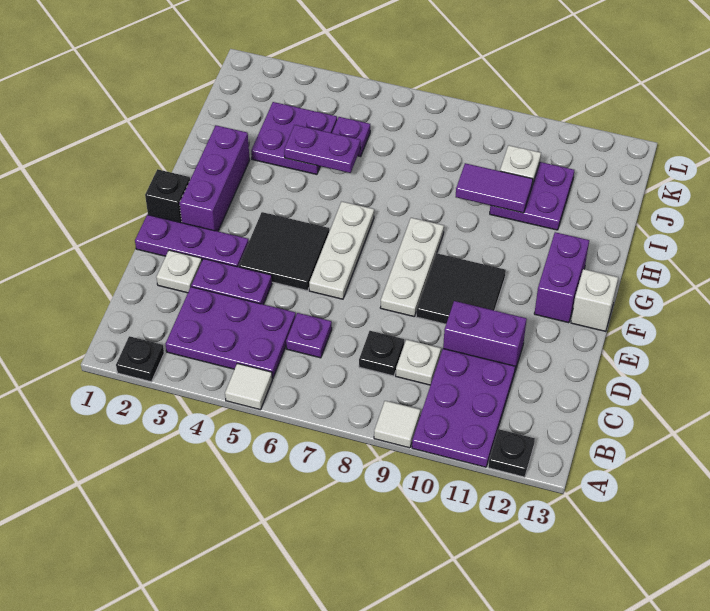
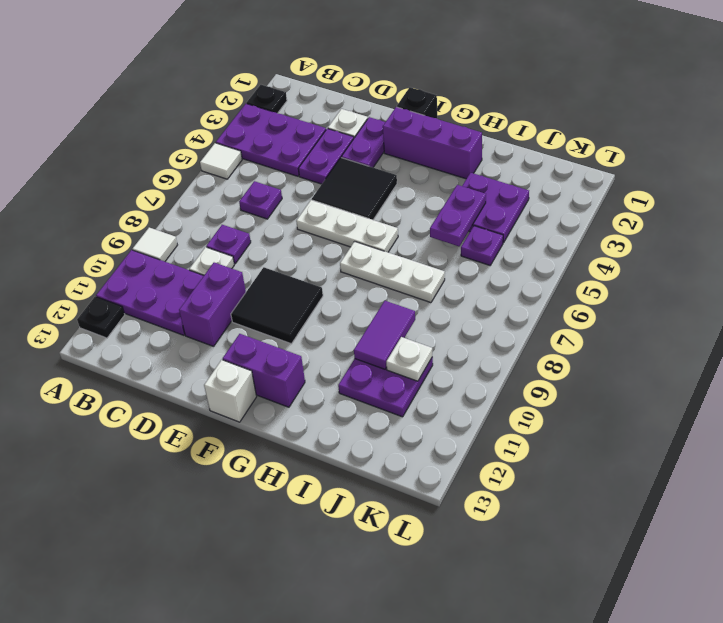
purple plate B3:C5 level 1 -> purple plate A3:C4 level 1
black plate C8 level 1 -> purple plate C8 level 1
purple plate E1:E3 level 1 -> purple plate E2:E3 level 1
white plate E8:G8 level 1 -> white plate G7:I7 level 1

